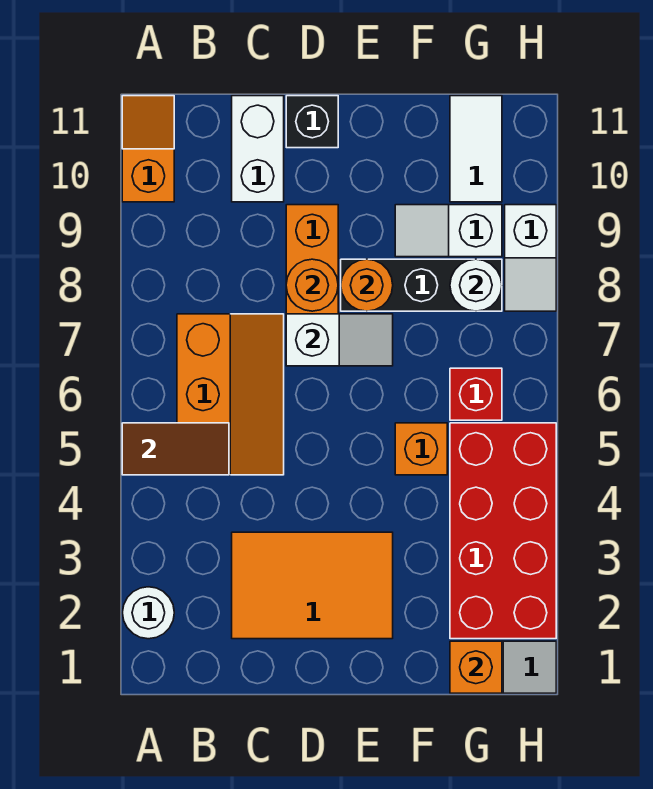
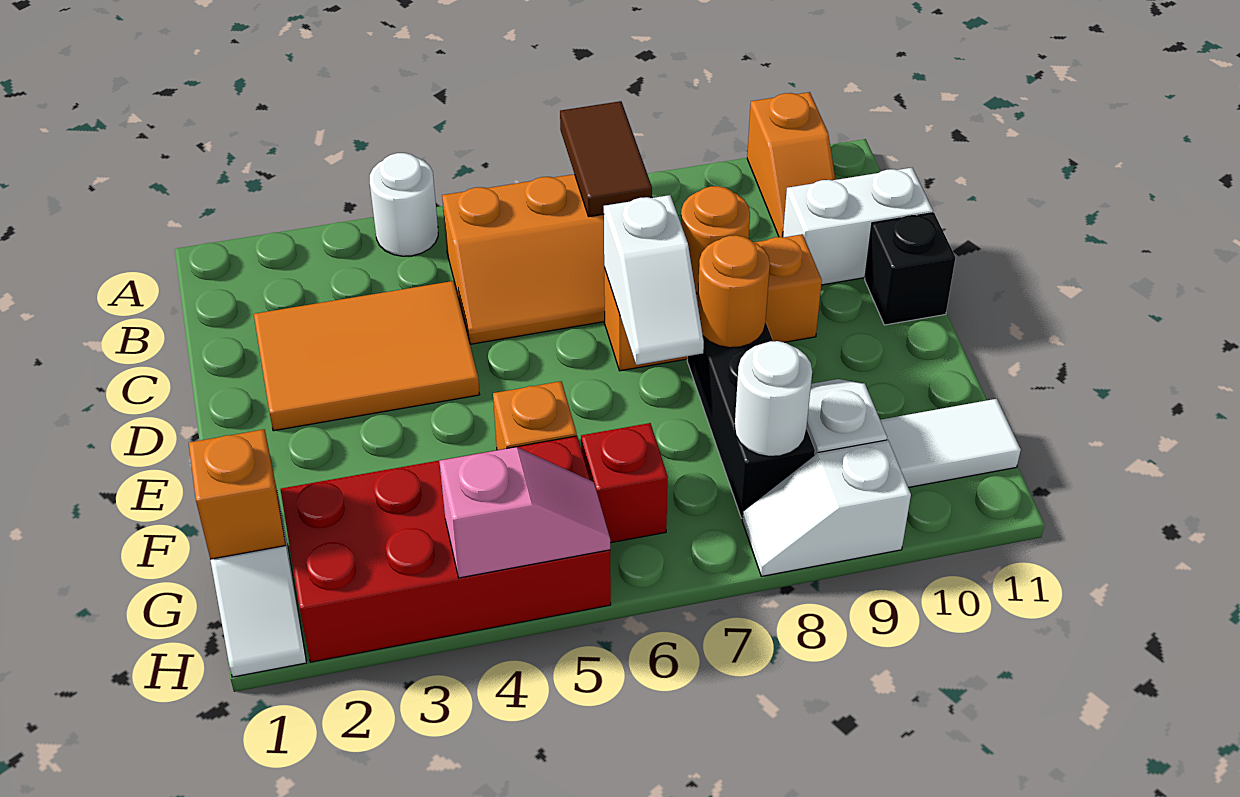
white round brick A2 level 1 -> white round brick A4 level 1
brown tile A5:B5 level 2 -> brown tile A7:B7 level 2
orange slope A10:A11 level 1 top 10 -> orange slope A10:B10 level 1 top A
orange tile C2:E3 level 1 -> orange tile C2:D4 level 1
none -> pink slope H4:H5 level 2 top 4

